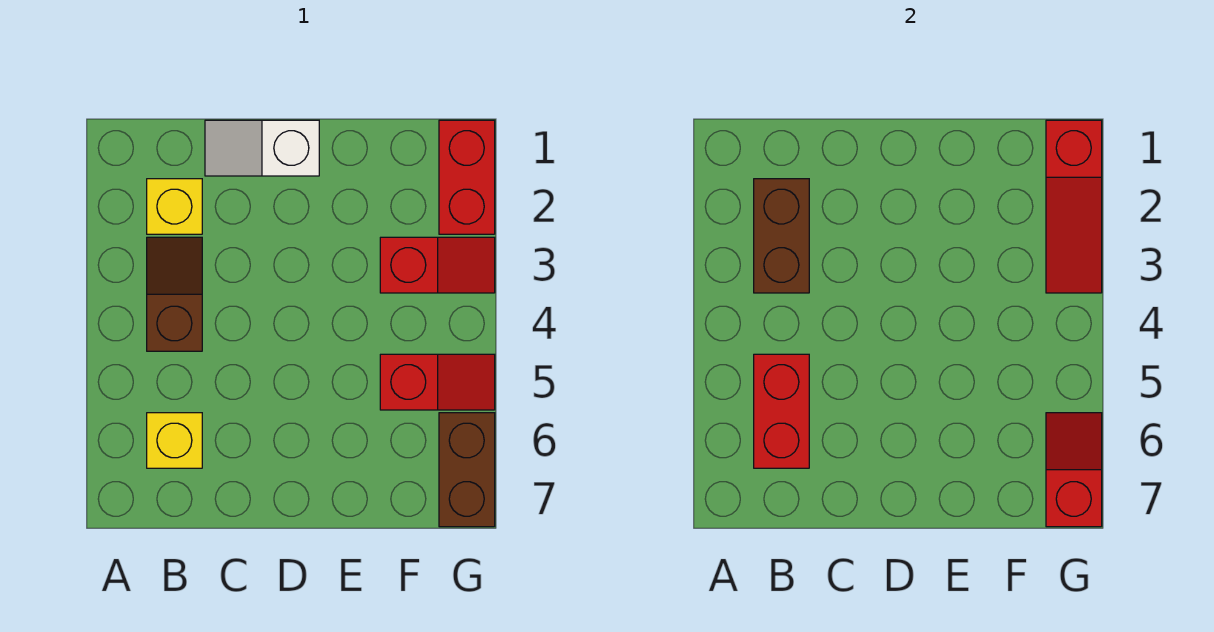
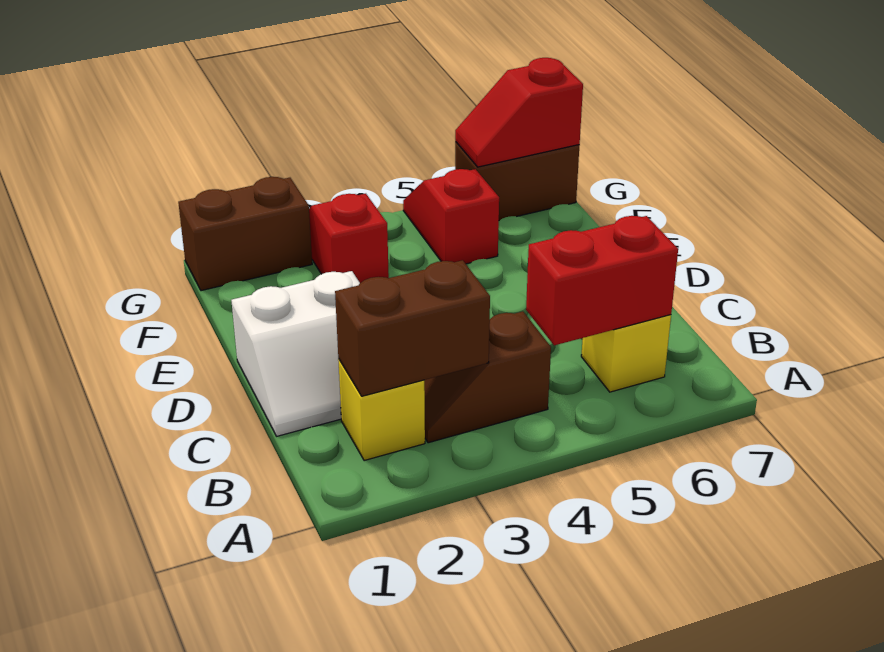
white slope C1:D1 level 1 top D -> white slope C1:D2 level 1 top D
red brick G1:G2 level 1 -> brown brick G1:G2 level 1
red slope G1:G3 level 2 top 1 -> none

